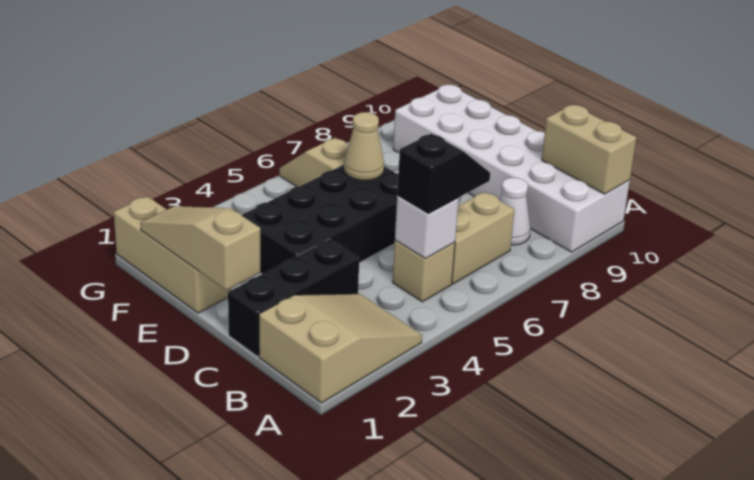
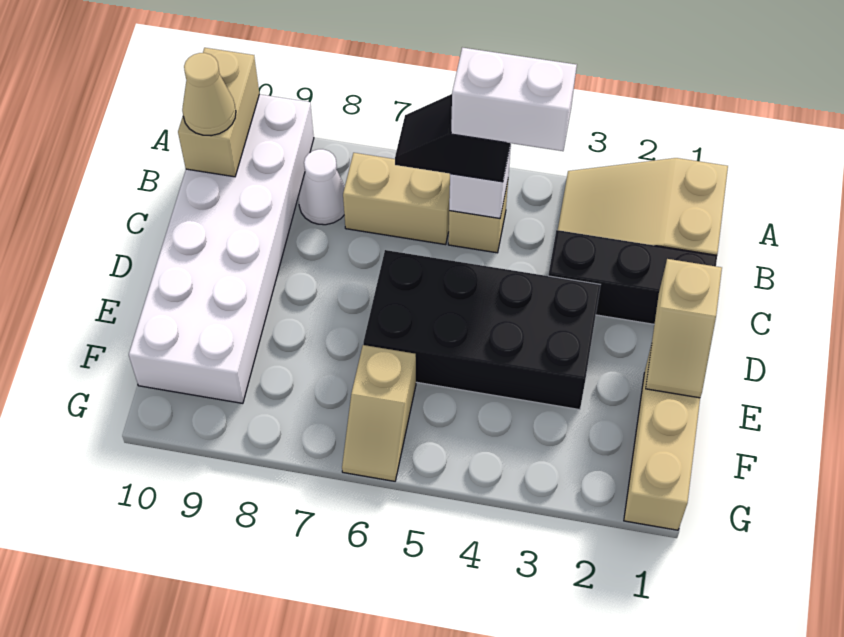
none -> white brick B4:B5 level 4
tan slope D1:F1 level 2 top D -> tan slope D1:E1 level 2 top D
tan cone E6 level 2 -> tan cone B10 level 3

